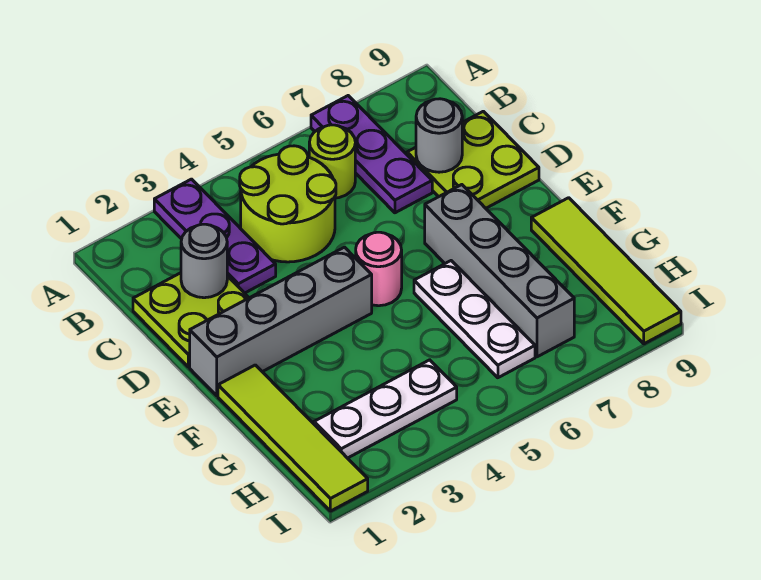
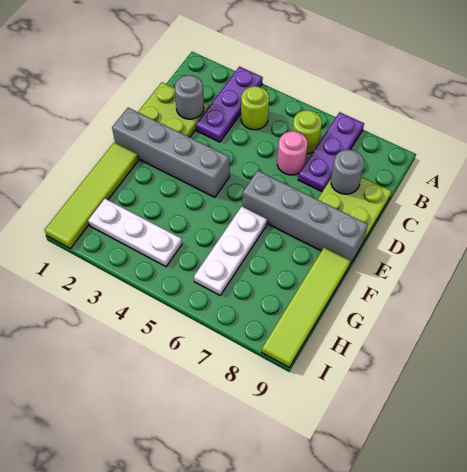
lime round brick B4:C5 level 1 -> lime round brick B4 level 1
pink round brick E5 level 1 -> pink round brick C6 level 1
grey brick E7:H7 level 1 -> grey brick E6:E9 level 1

